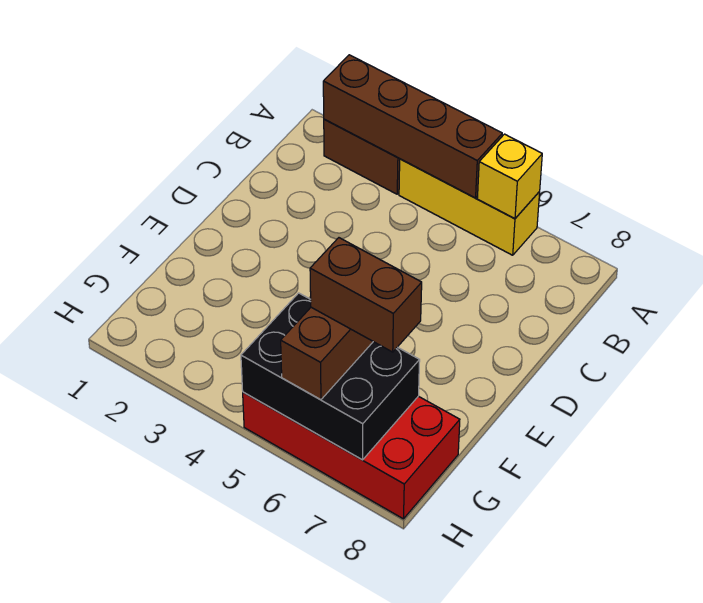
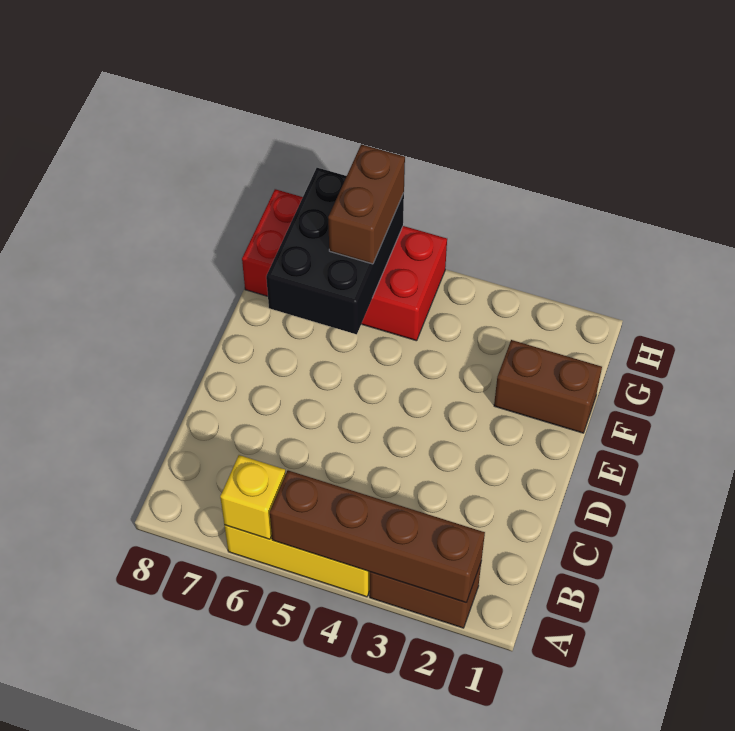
black brick G5:H7 level 2 -> black brick F6:H7 level 2
brown brick G6:G7 level 4 -> brown brick F1:F2 level 1

